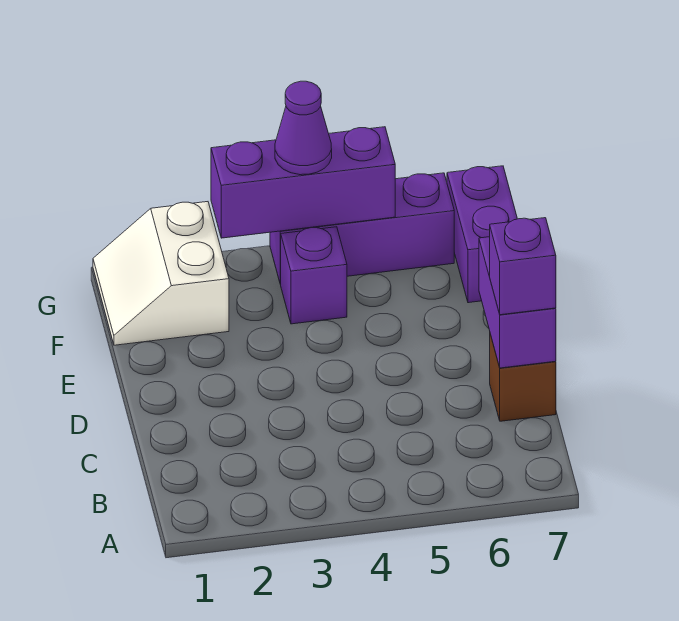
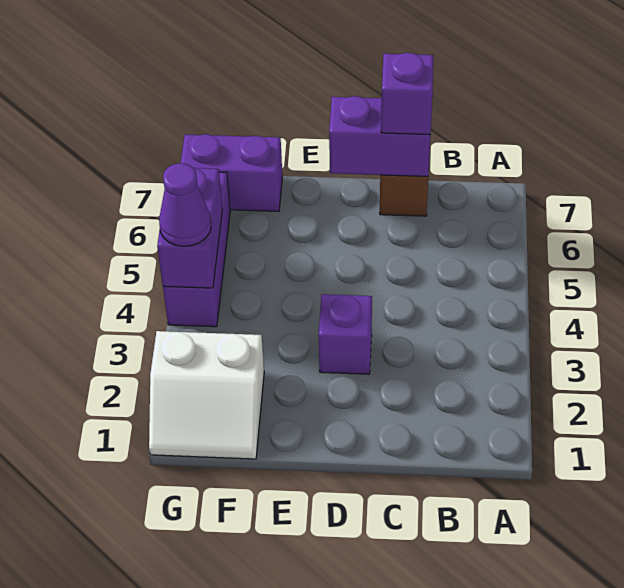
purple brick F4 level 1 -> purple brick D3 level 1
purple brick G3:G5 level 2 -> purple brick G4:G5 level 2

